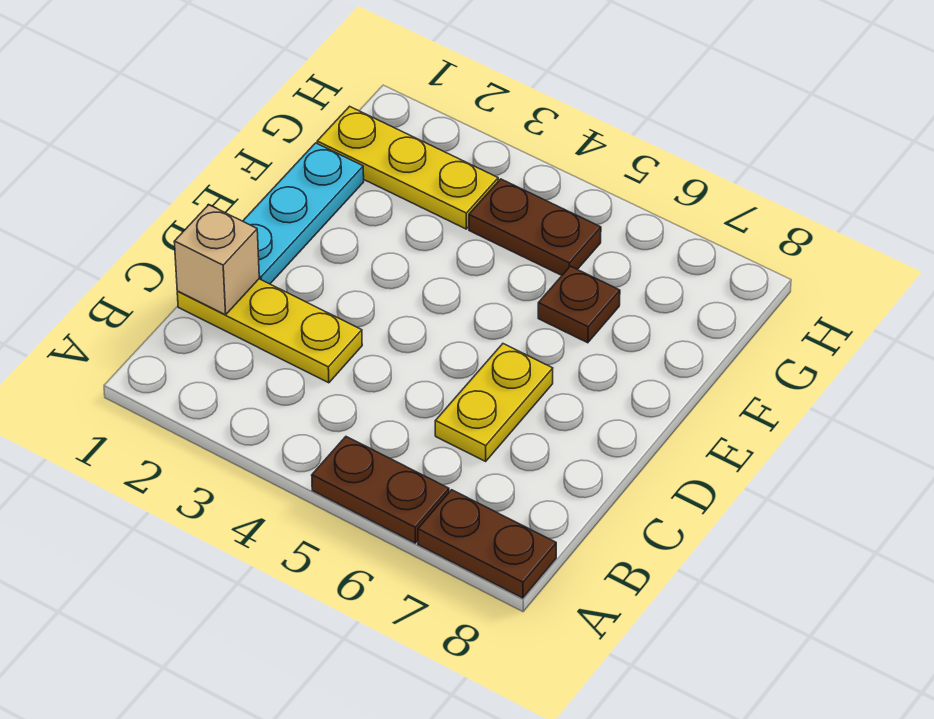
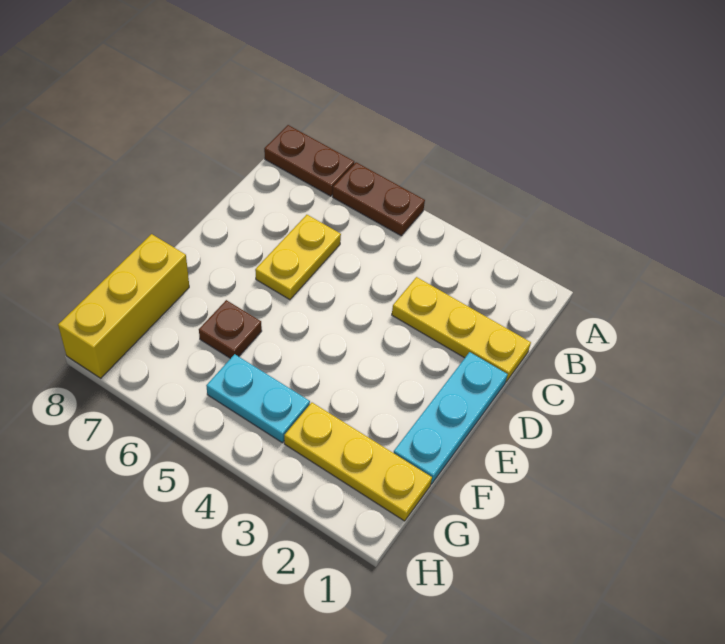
tan brick C1 level 2 -> none
none -> yellow brick F8:H8 level 1
brown plate G4:G5 level 1 -> cyan plate G4:G5 level 1

